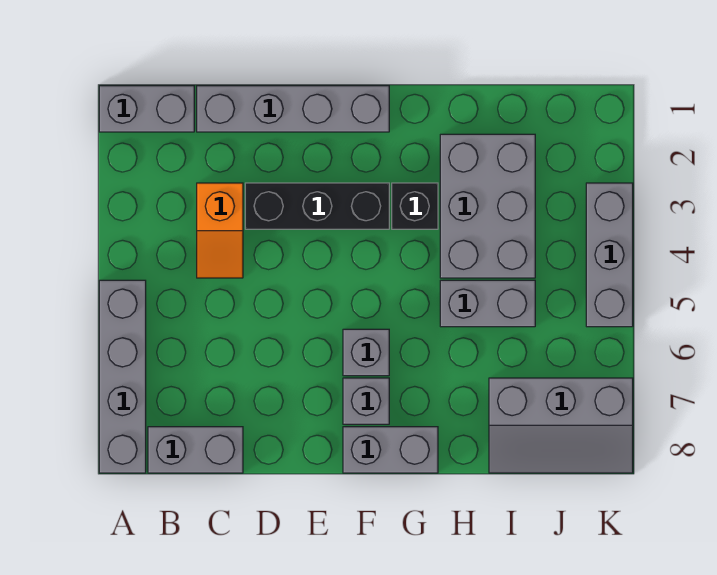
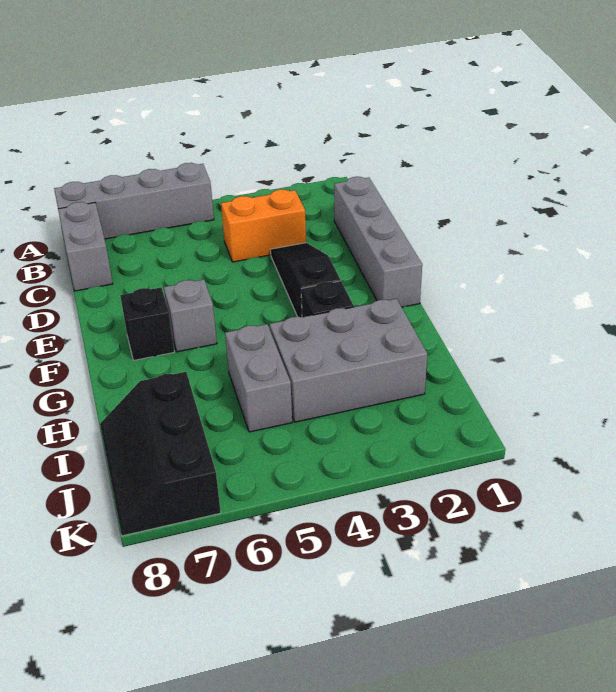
grey brick A1:B1 level 1 -> none
orange slope C3:C4 level 1 top 3 -> orange brick C3:C4 level 1
black brick D3:F3 level 1 -> black slope D3:F3 level 1 top F
grey brick F7 level 1 -> black brick F7 level 1
grey brick F8:G8 level 1 -> none
grey slope I7:K8 level 1 top 7 -> black slope I7:K8 level 1 top 7
grey brick K3:K5 level 1 -> none

